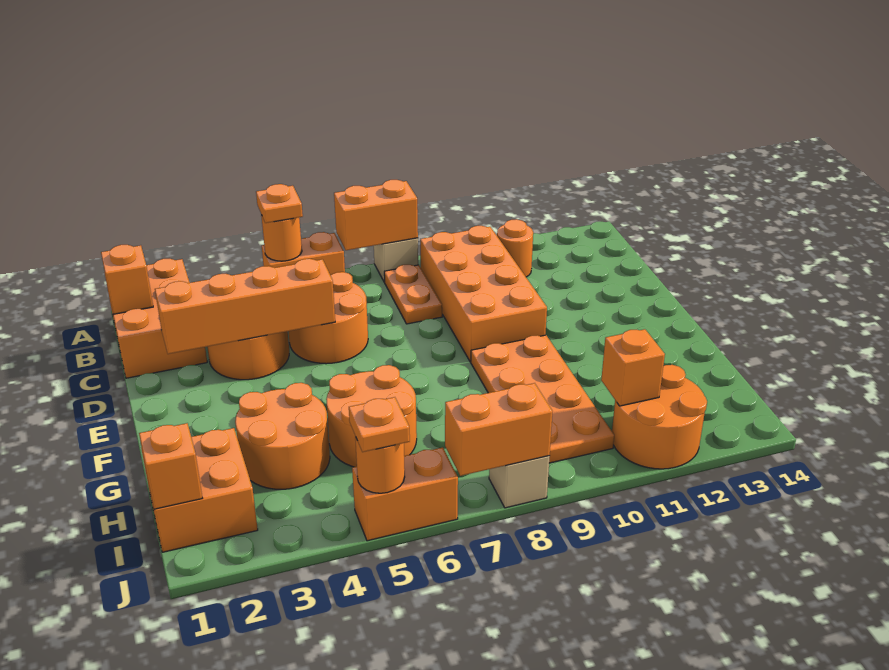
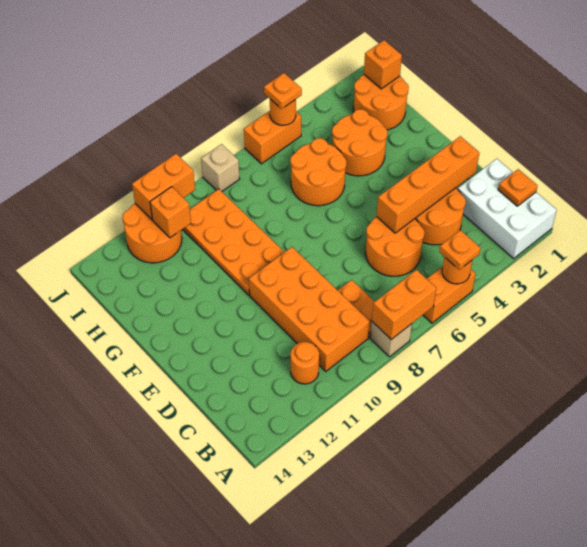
orange brick A1:C2 level 1 -> white brick A1:C2 level 1
orange brick B1 level 2 -> orange plate B1 level 2
orange brick H1:I2 level 1 -> orange round brick H1:I2 level 1
orange brick J7:J8 level 2 -> orange brick J10:J11 level 2

